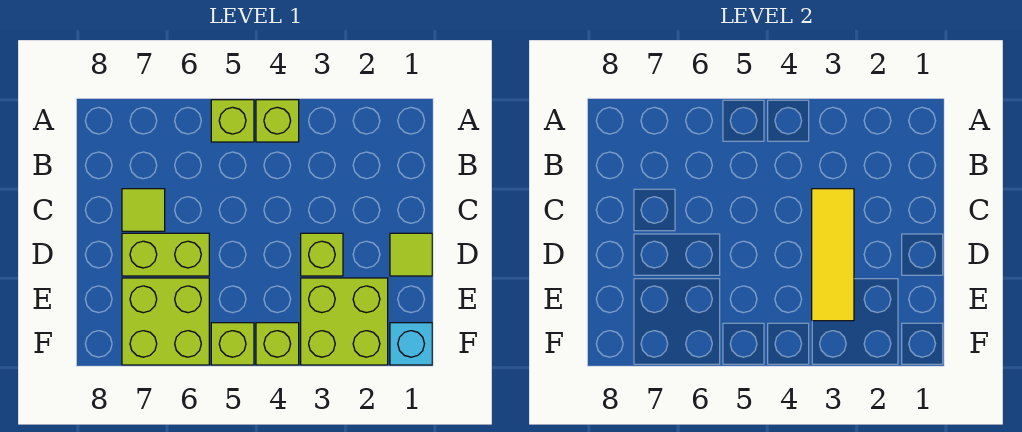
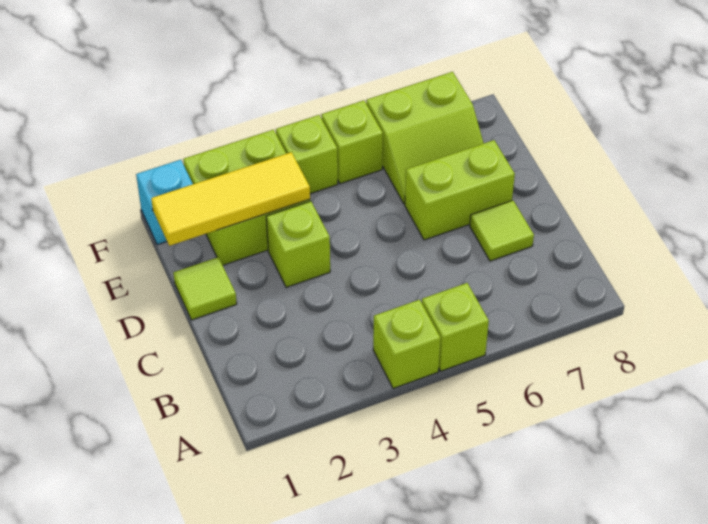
yellow tile C3:E3 level 2 -> yellow tile E1:E3 level 2
lime brick E6:F7 level 1 -> lime slope E6:F7 level 1 top F

